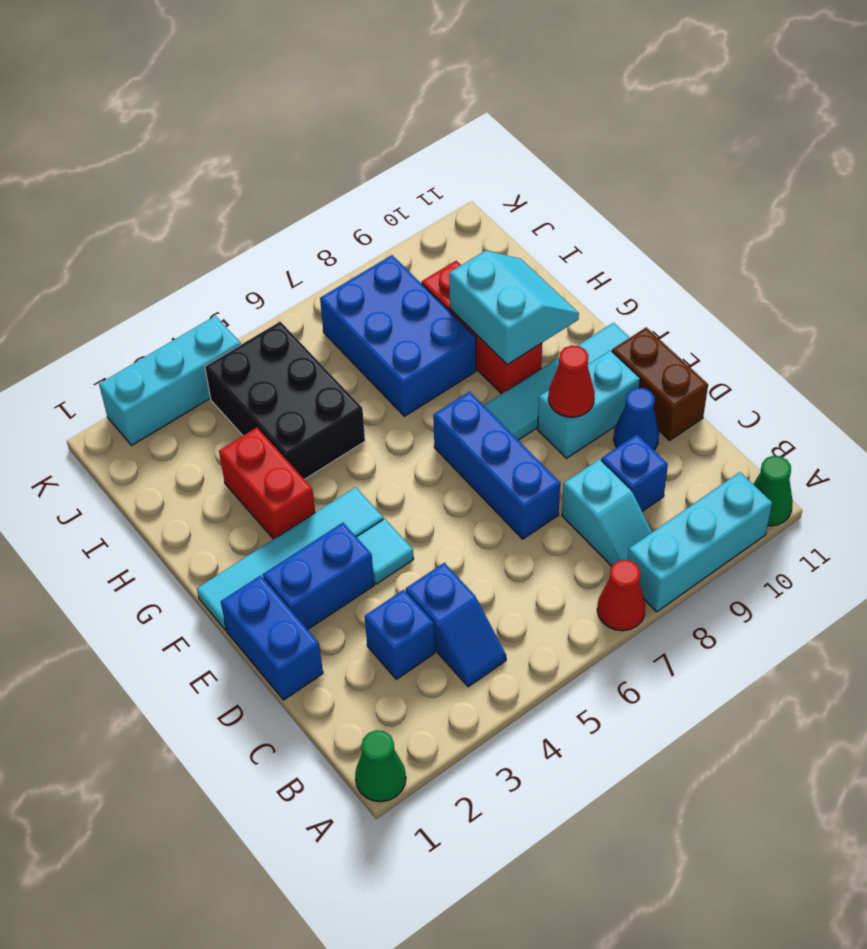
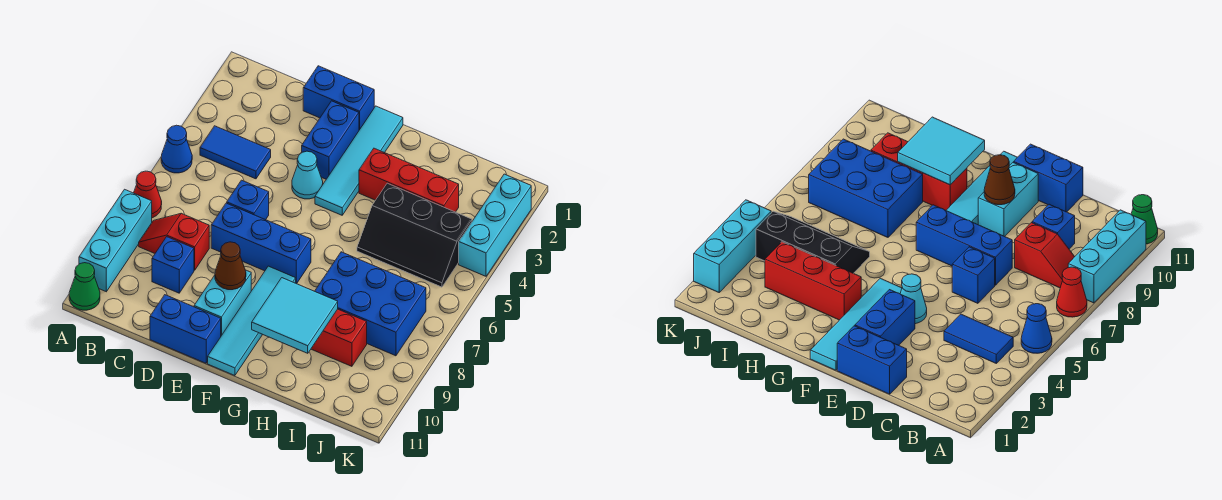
green cone A1 level 1 -> none
blue slope B4:C4 level 1 top C -> blue tile B4:C4 level 1
cyan slope B8:C8 level 1 top C -> red slope B8:C8 level 1 top C
blue brick C3 level 1 -> blue brick D6 level 1
blue cone D10 level 1 -> blue cone A5 level 1
brown brick D11:E11 level 1 -> blue brick D11:E11 level 1
cyan tile E4 level 1 -> cyan cone E4 level 1
red cone E9 level 2 -> brown cone E9 level 2
red brick G3:H3 level 1 -> red brick G3:I3 level 1
cyan slope G9:H10 level 2 top 9 -> cyan tile G9:H10 level 2
black brick H4:J5 level 1 -> black slope H4:J5 level 1 top 4

